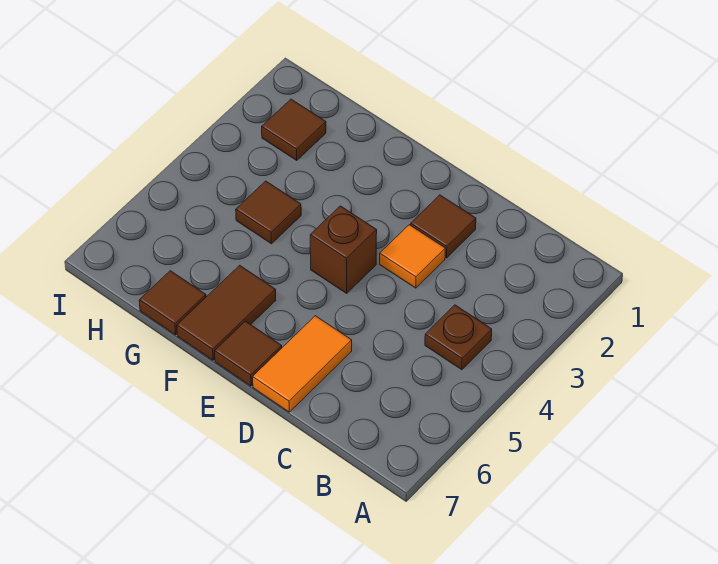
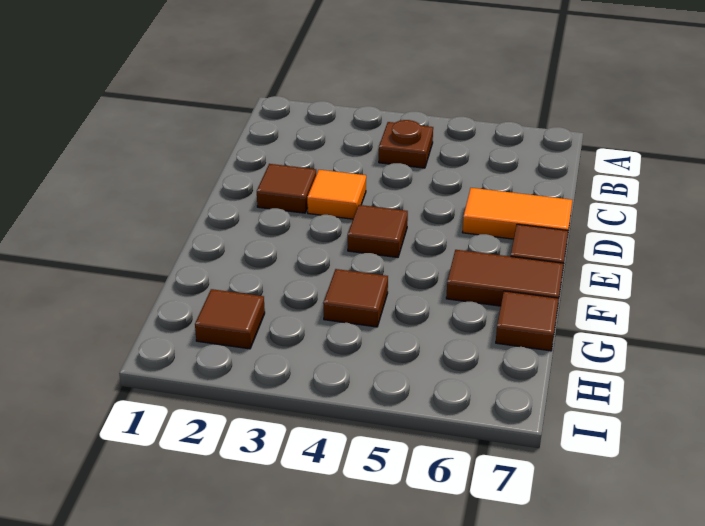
brown brick E4 level 1 -> brown tile E4 level 1

